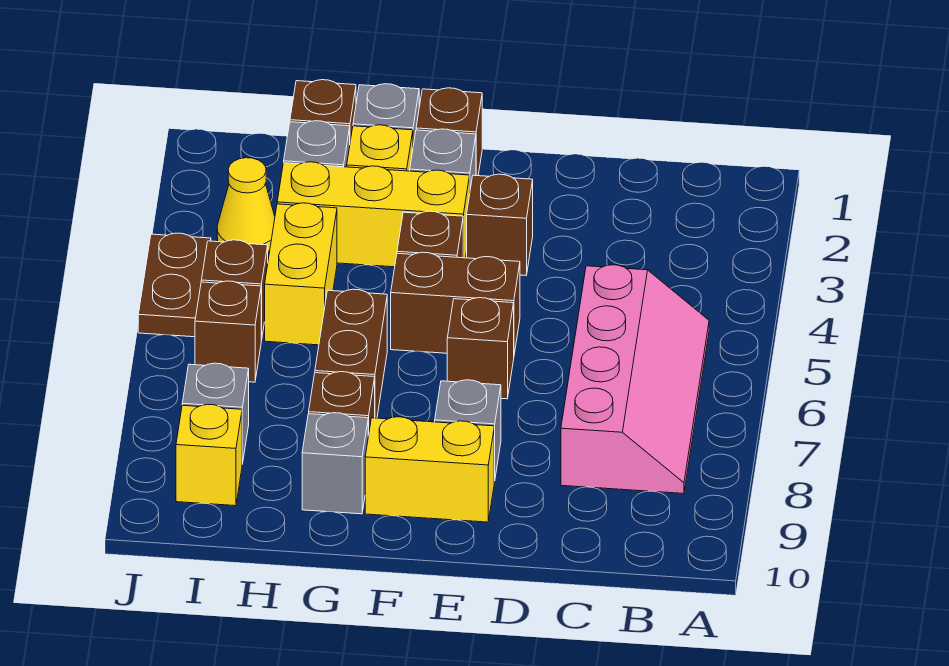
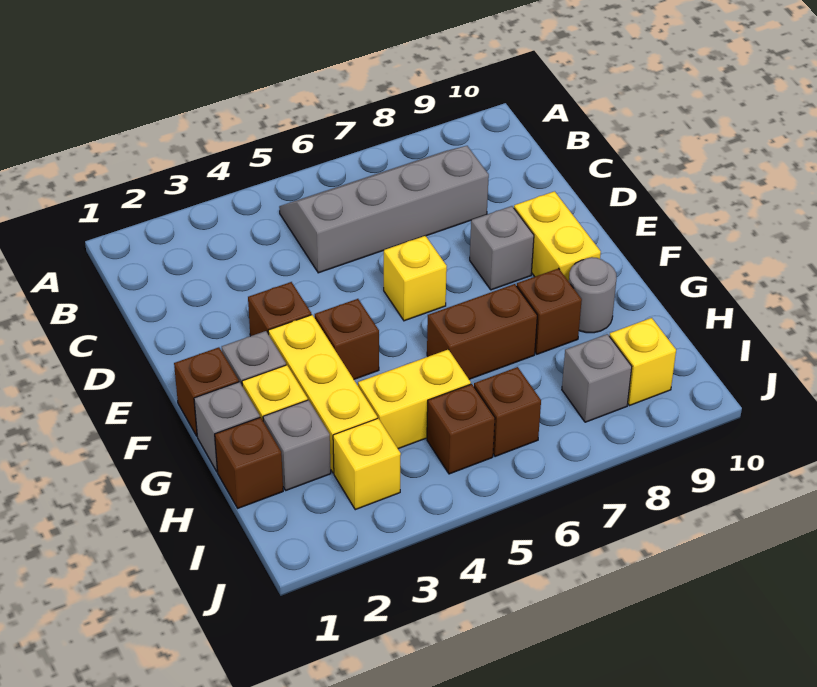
pink slope B5:C8 level 1 top C -> grey slope B5:C8 level 1 top C
brown brick E5:F5 level 1 -> none
brown brick E6 level 1 -> yellow brick E6 level 1
grey brick G9 level 1 -> grey round brick G9 level 1
yellow cone I3 level 1 -> yellow brick I3 level 1
brown plate J4:J5 level 1 -> none

